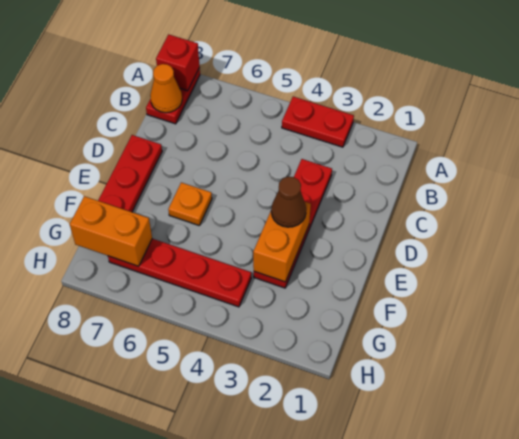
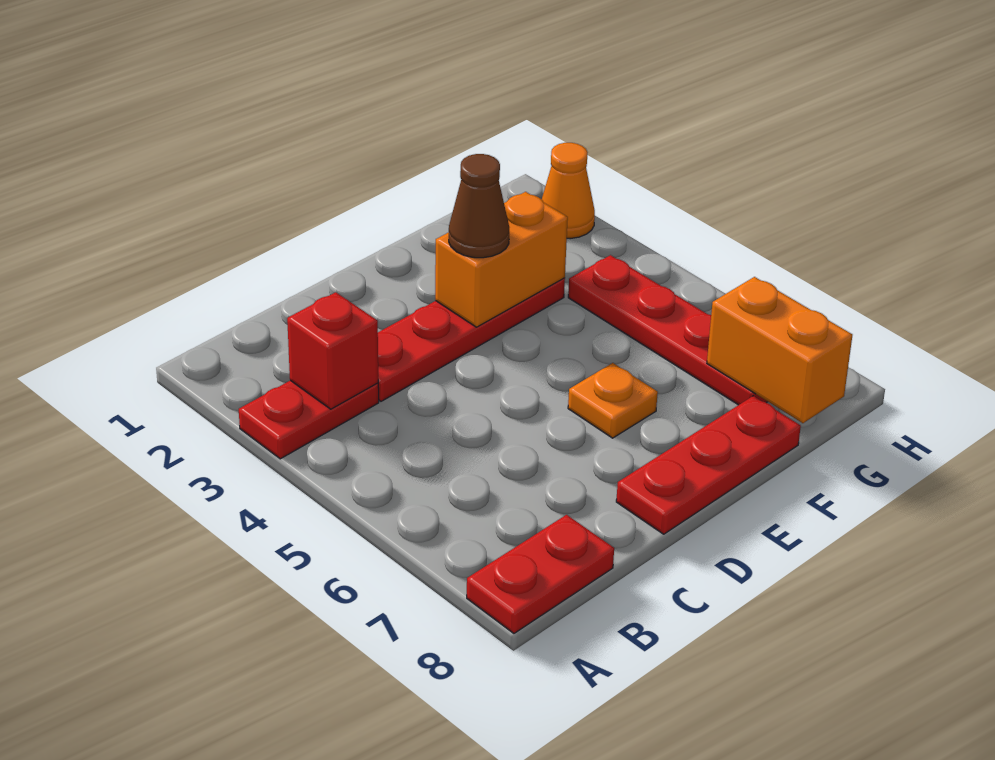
red plate A3:A4 level 1 -> red plate A3:B3 level 1
red brick A8 level 2 -> red brick B3 level 2
orange cone B8 level 2 -> orange cone H2 level 1

